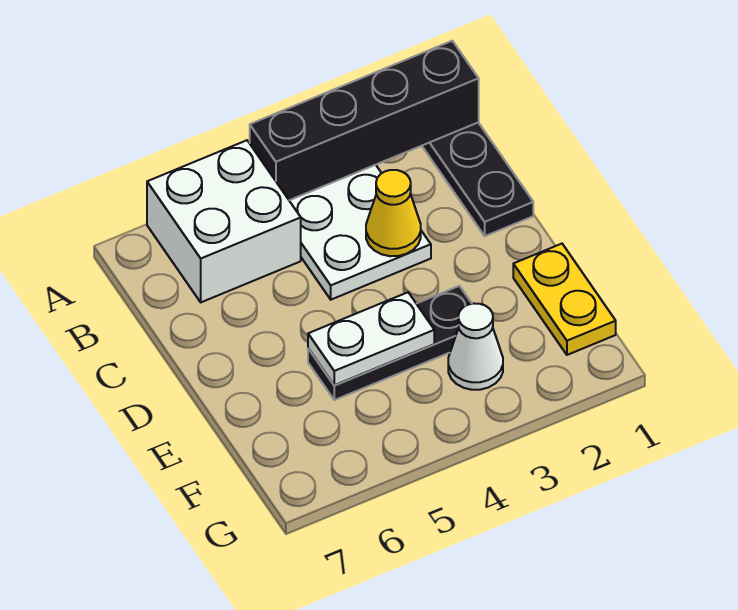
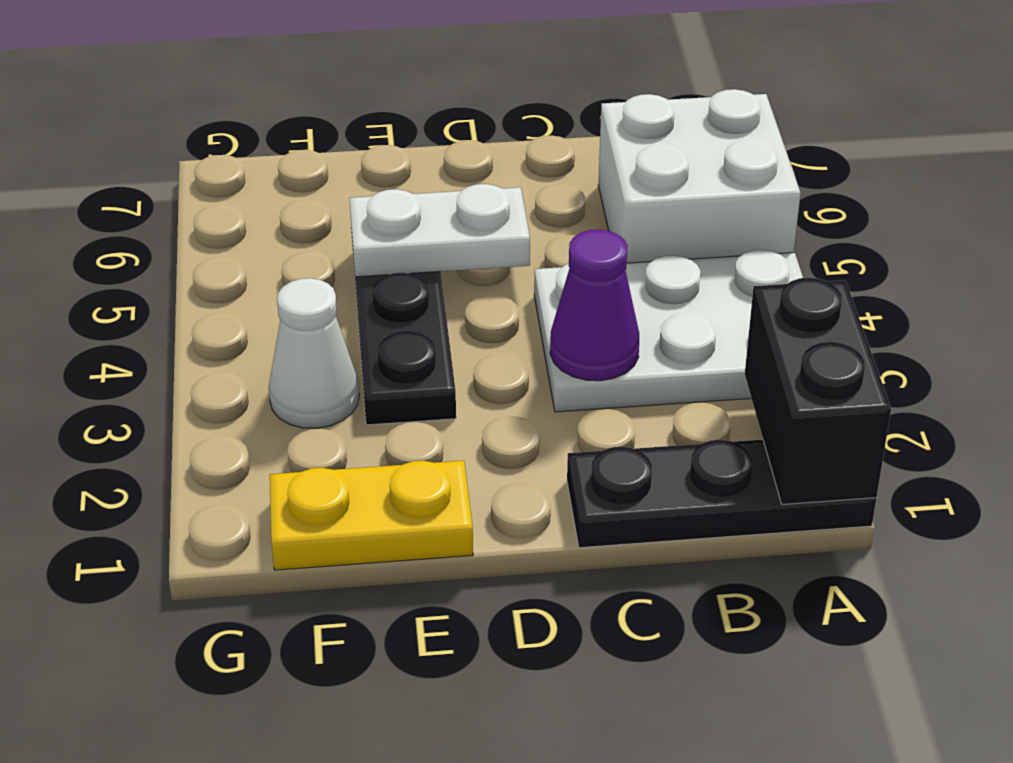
black brick A1:A4 level 2 -> black brick A1:A2 level 2
yellow cone C3 level 2 -> purple cone C3 level 2
white plate E4:E5 level 2 -> white plate D5:E5 level 2

